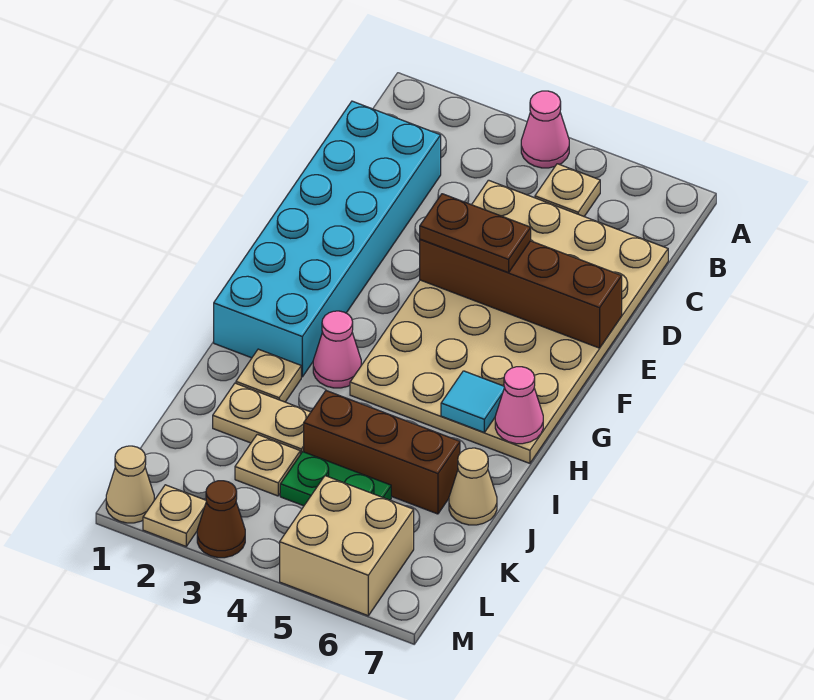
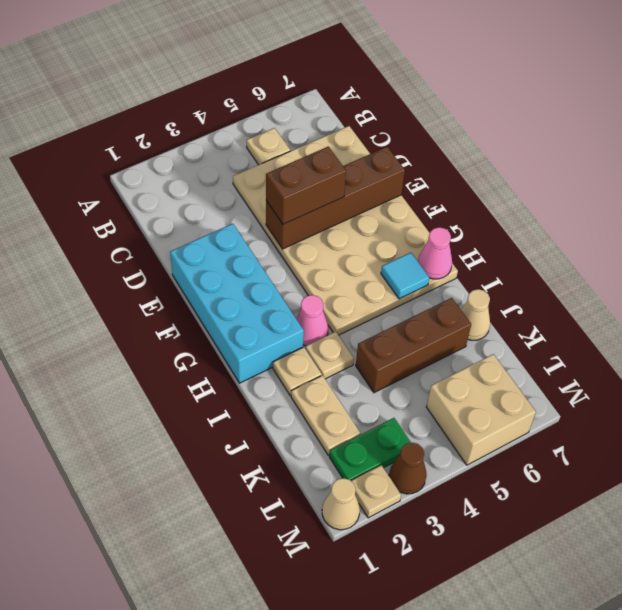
pink cone A4 level 1 -> none
cyan brick C1:H2 level 1 -> cyan brick E1:H2 level 1
brown plate E4:E5 level 3 -> brown brick E4:E5 level 3
tan plate J2:J3 level 1 -> tan plate J2:K2 level 1
tan plate K3 level 1 -> tan plate I3 level 1
green plate K4:K5 level 1 -> green plate L2:L3 level 1

